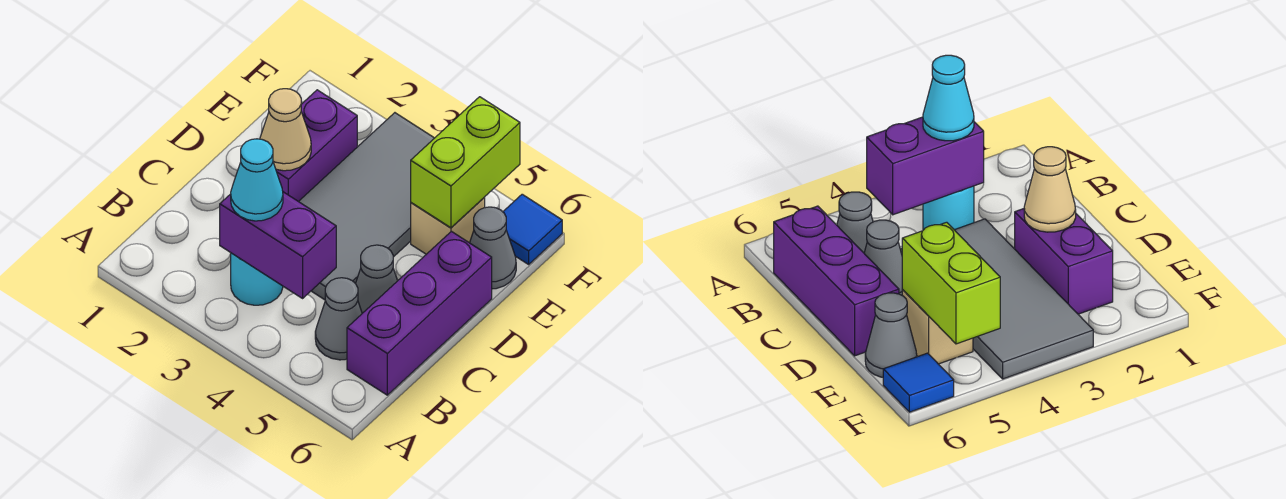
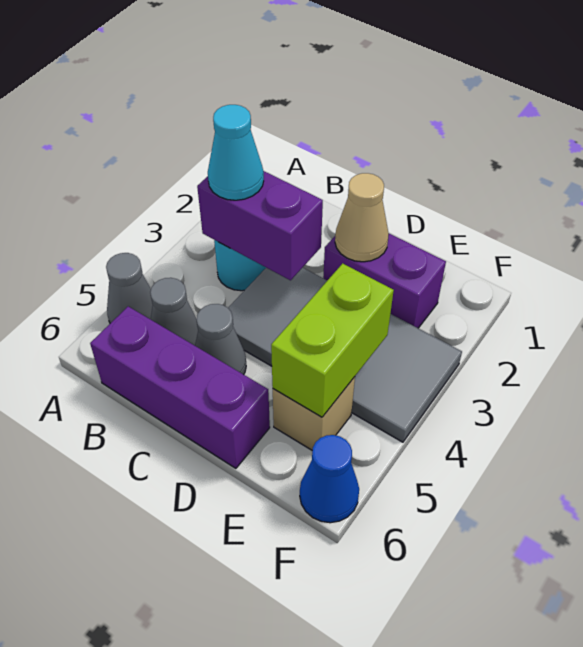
purple brick B3:B4 level 2 -> purple brick B3:C3 level 2
lime brick E5:F5 level 2 -> lime brick E4:E5 level 2
grey cone E6 level 1 -> grey cone A5 level 1
blue tile F6 level 1 -> blue cone F6 level 1

